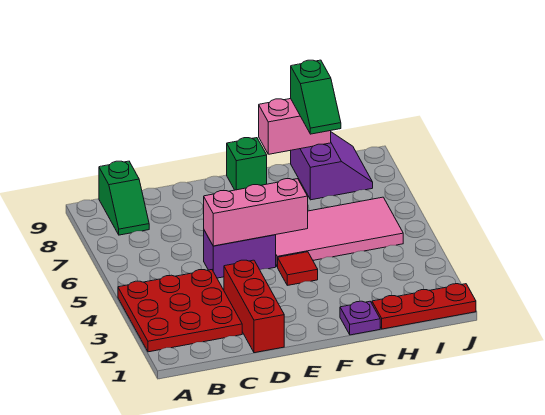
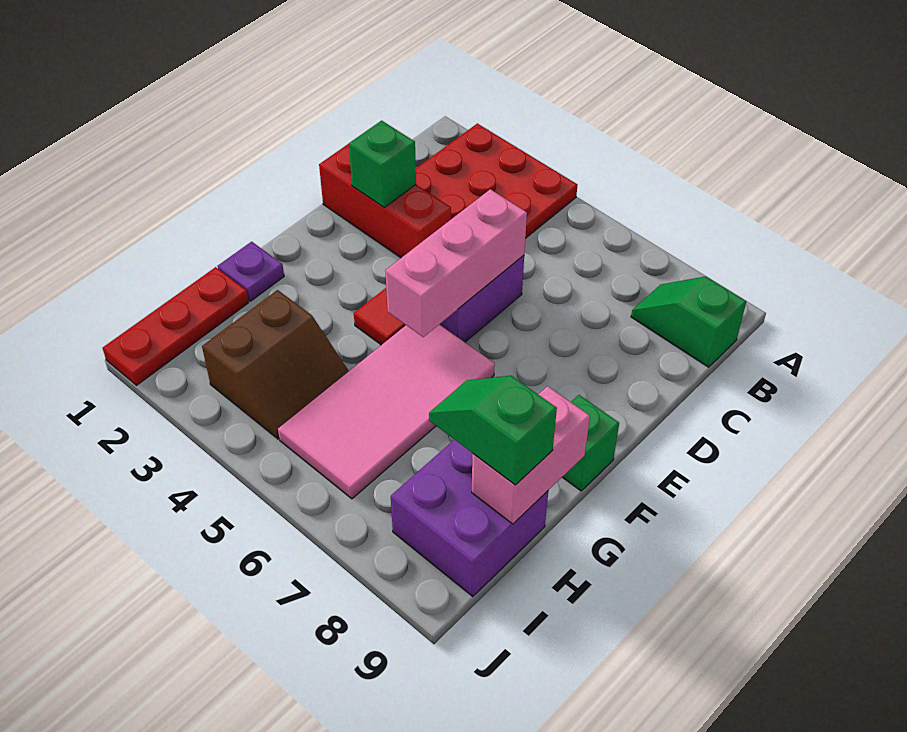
none -> green brick D2 level 2
none -> brown slope H3:I4 level 1 top 3
purple slope H8:I9 level 1 top H -> purple brick H8:I9 level 1

